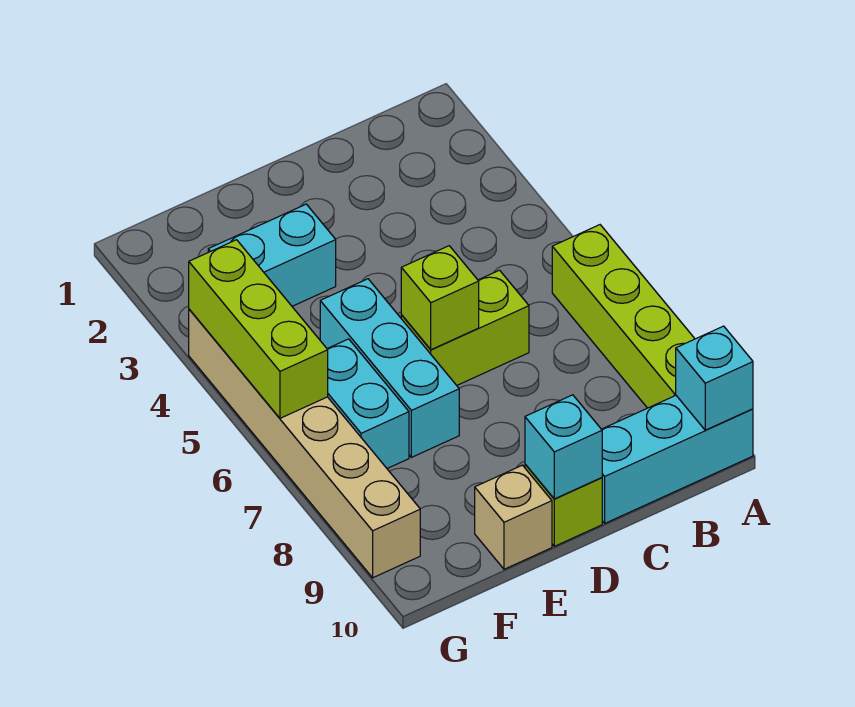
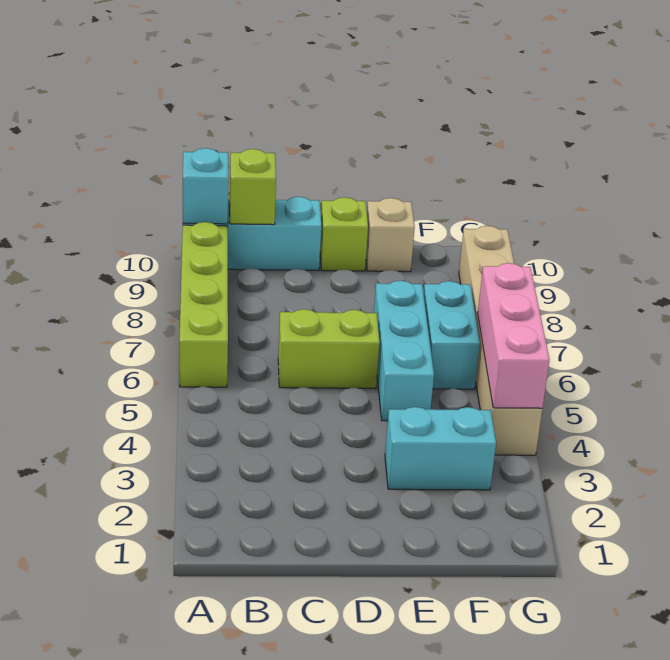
lime brick D6 level 2 -> lime brick B10 level 2
cyan brick D10 level 2 -> none
lime brick G4:G6 level 2 -> pink brick G4:G6 level 2

